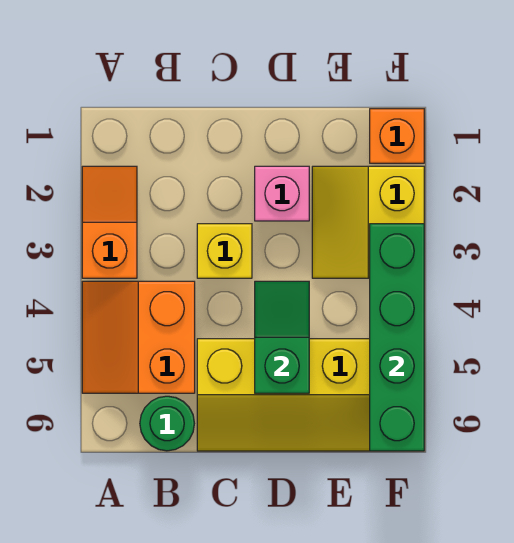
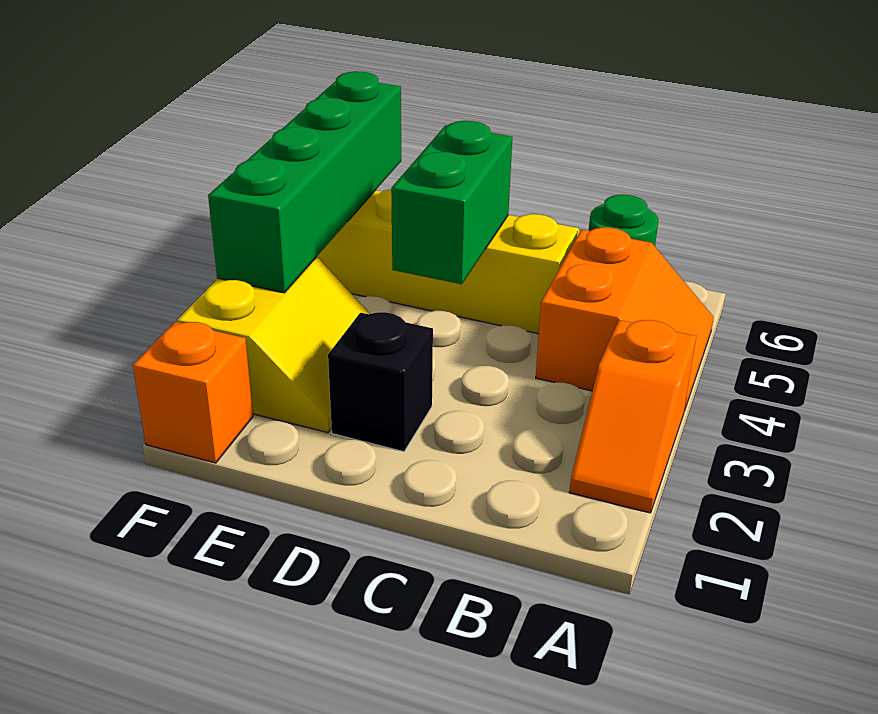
yellow brick C3 level 1 -> none
pink brick D2 level 1 -> black brick D2 level 1
green slope D4:D5 level 2 top 5 -> green brick D4:D5 level 2

